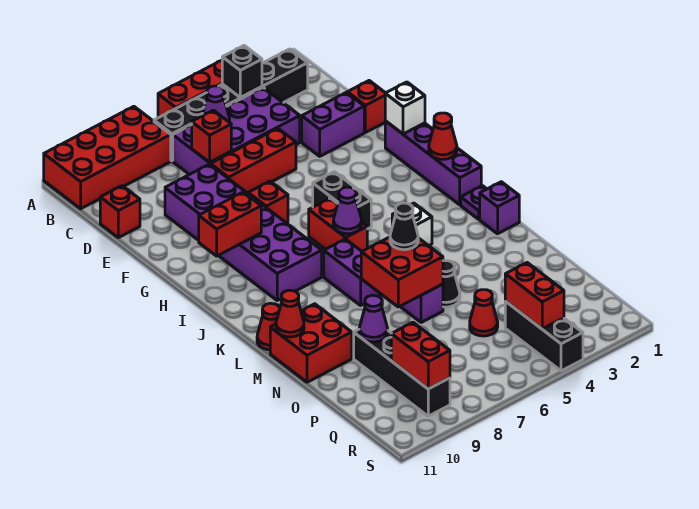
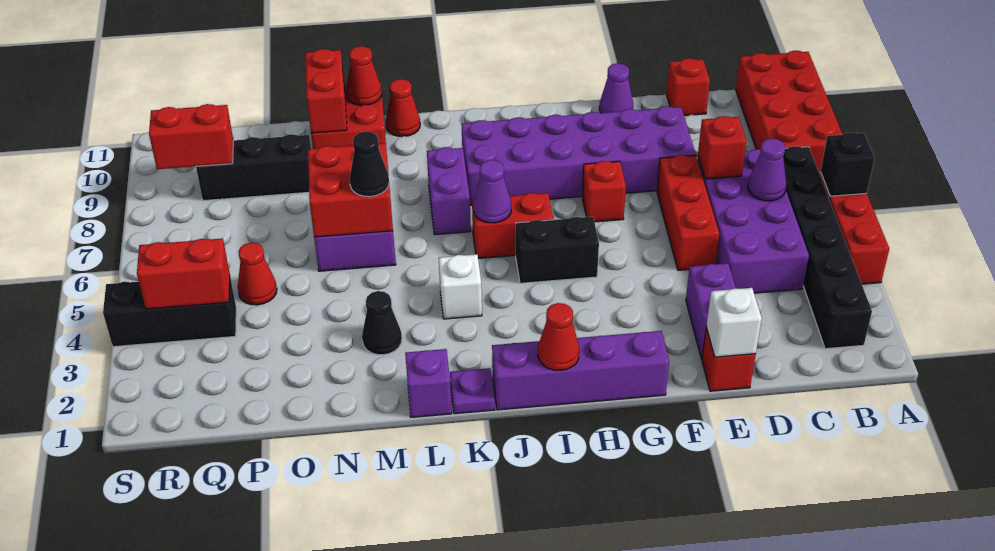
black brick B4 level 2 -> black brick A6 level 2
white brick G1 level 2 -> white brick E1 level 2
red brick H9:H10 level 2 -> red brick N10:N11 level 2
purple brick K7:L7 level 1 -> purple brick K7:K8 level 1
black cone N5 level 1 -> black cone M3 level 1
black brick O9:R9 level 1 -> black brick O9:Q9 level 1
purple cone O9 level 2 -> purple cone F11 level 1

